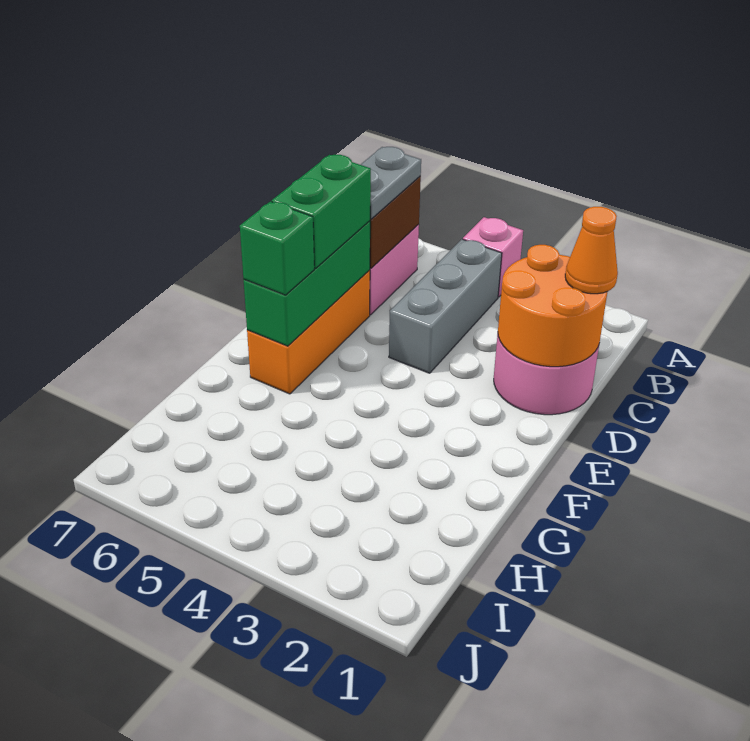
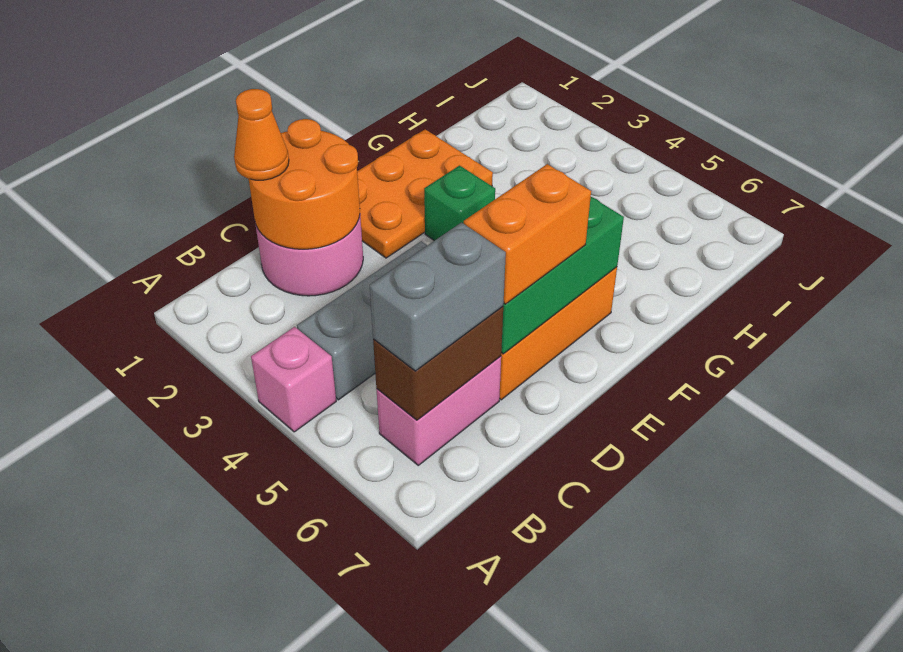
grey plate B6:C6 level 3 -> grey brick B6:C6 level 3
green brick D6:E6 level 3 -> orange brick D6:E6 level 3
none -> orange plate E1:G2 level 1
green brick F6 level 3 -> green brick F3 level 1

